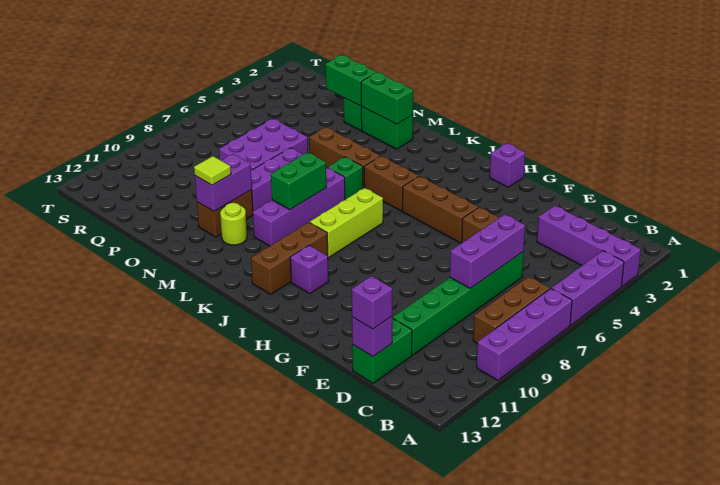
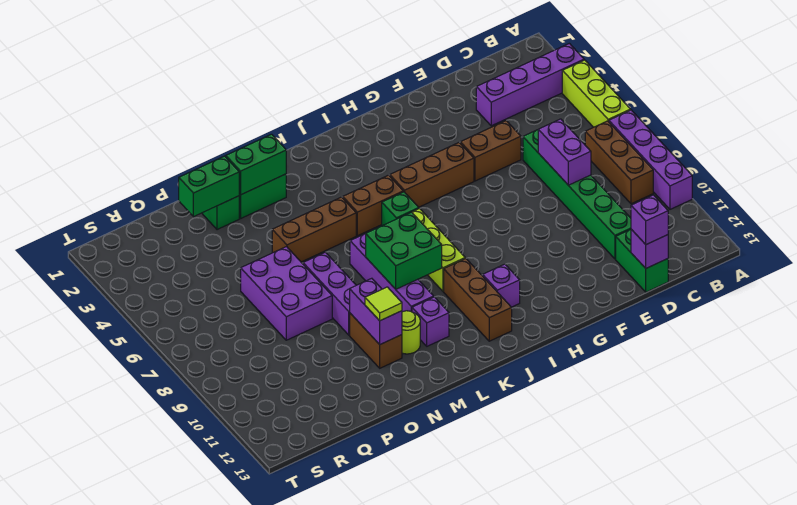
purple brick A4:A6 level 1 -> lime brick A4:A6 level 1
purple brick D6:D8 level 2 -> purple brick D7:D8 level 2
purple brick H1 level 1 -> purple brick L11 level 1
green brick L6 level 1 -> green brick J6 level 1
green brick L8:L9 level 2 -> green brick K8:L9 level 2

